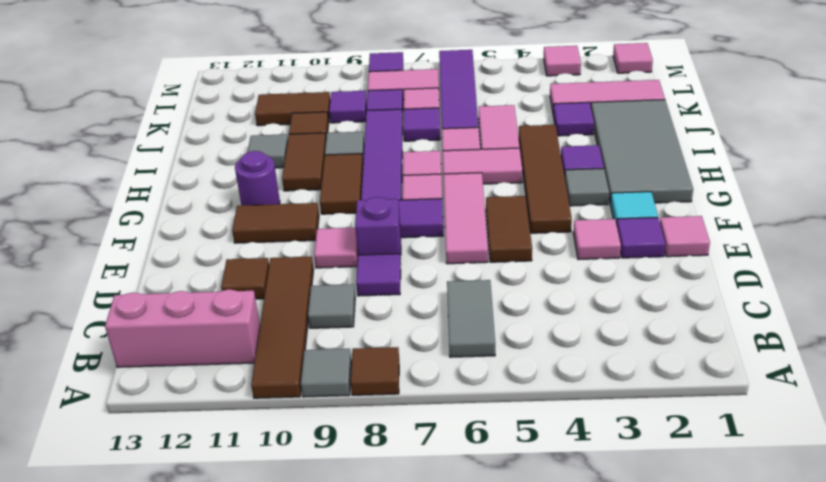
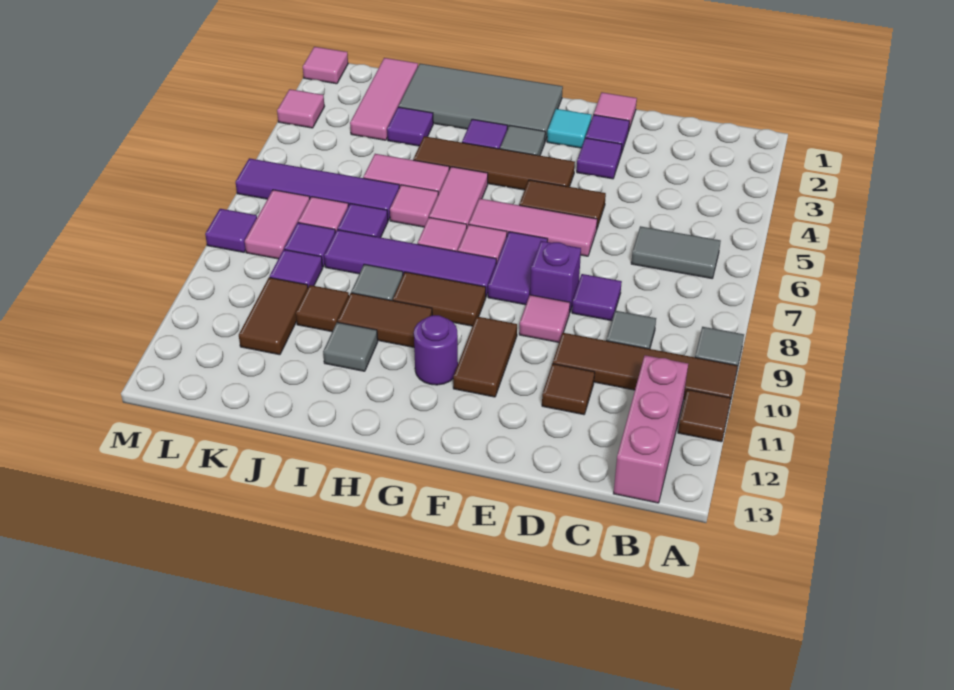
brown tile A8 level 1 -> brown tile A11 level 1
pink tile E3 level 1 -> purple tile E3 level 1

